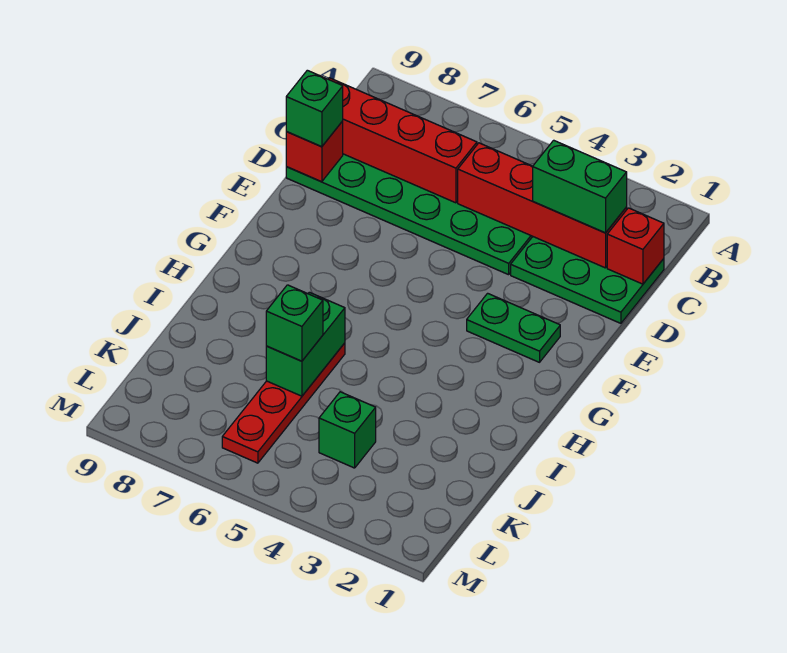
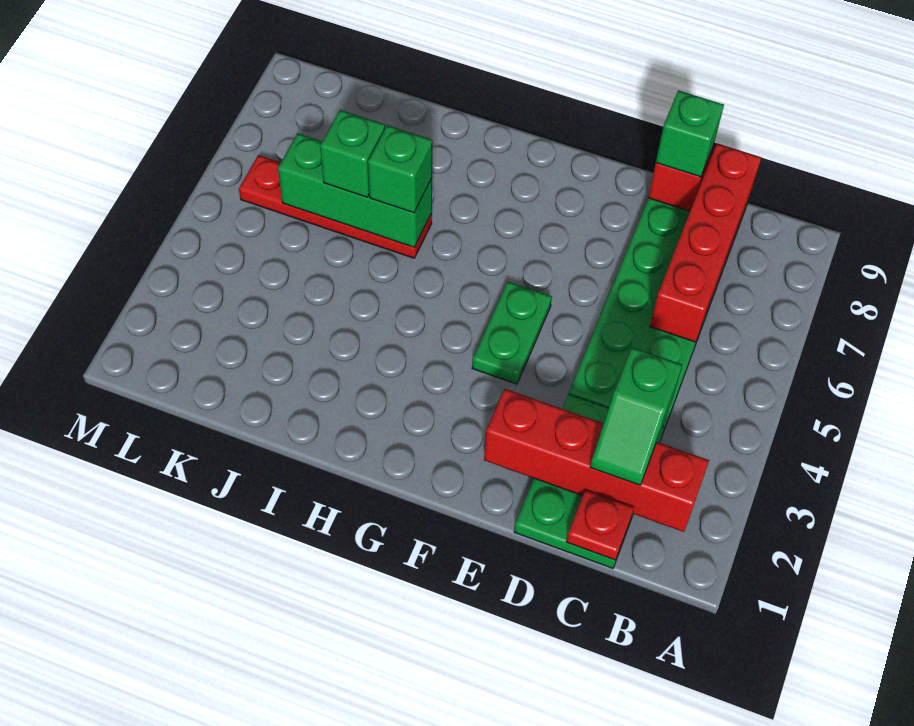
red brick C1 level 2 -> red plate C1 level 2
red brick C2:C5 level 2 -> red brick B2:E2 level 2
green brick C2:C3 level 3 -> green slope C2:C3 level 3 top 3
green plate F2:F3 level 1 -> green plate F4:F5 level 1
green brick I6:J6 level 2 -> green brick I6:K6 level 2
green brick K4 level 1 -> green brick I6 level 3

